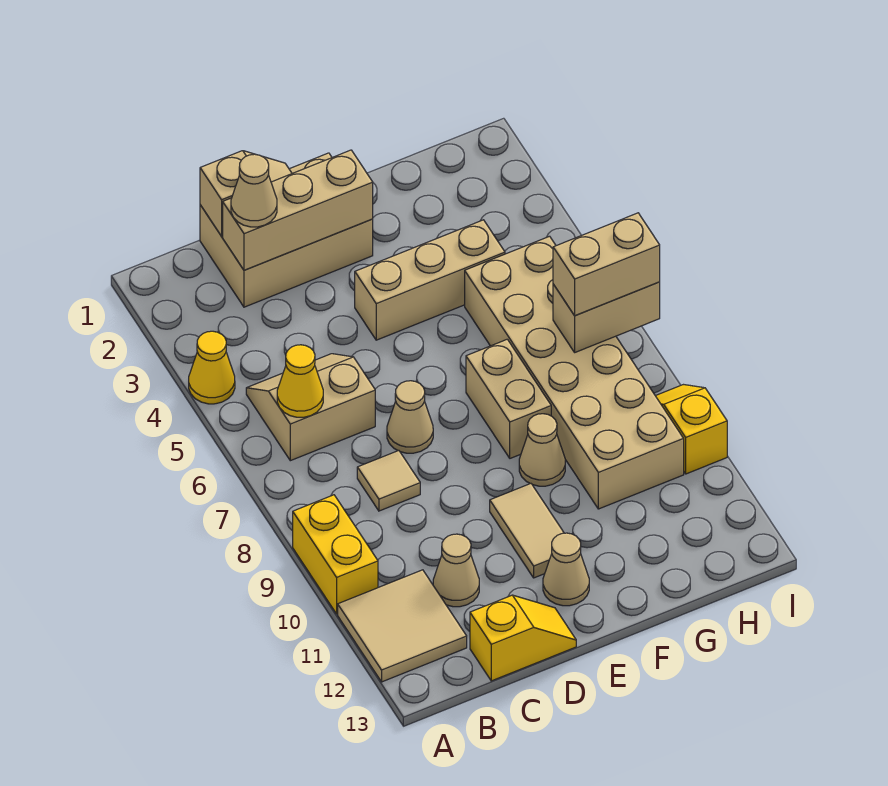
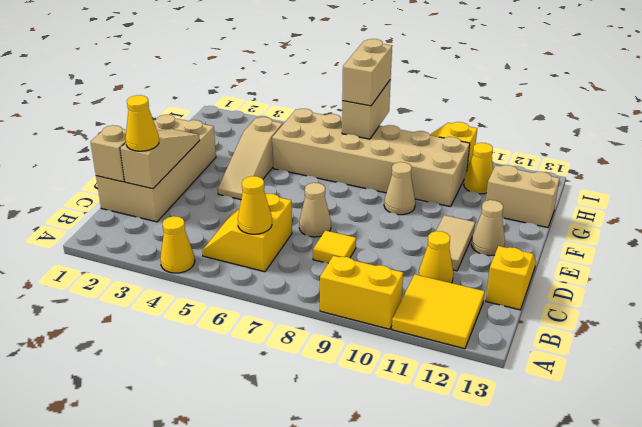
tan tile A11:B12 level 1 -> yellow tile A11:B12 level 1
tan slope B5:C6 level 1 top 6 -> yellow slope B5:C6 level 1 top 6
tan brick C1:E2 level 1 -> tan brick C1:F2 level 1
tan brick C2:E2 level 2 -> tan slope C2:E2 level 2 top C
tan cone C2 level 3 -> yellow cone C2 level 3
tan tile C8 level 1 -> yellow tile C8 level 1
tan cone C11 level 1 -> yellow cone C11 level 1
tan brick E4:G4 level 1 -> tan slope E4:G4 level 1 top G
tan tile E10:E11 level 1 -> tan tile D11:E11 level 1
tan brick F7:F8 level 1 -> tan brick G12:G13 level 1
none -> yellow cone H11 level 1

